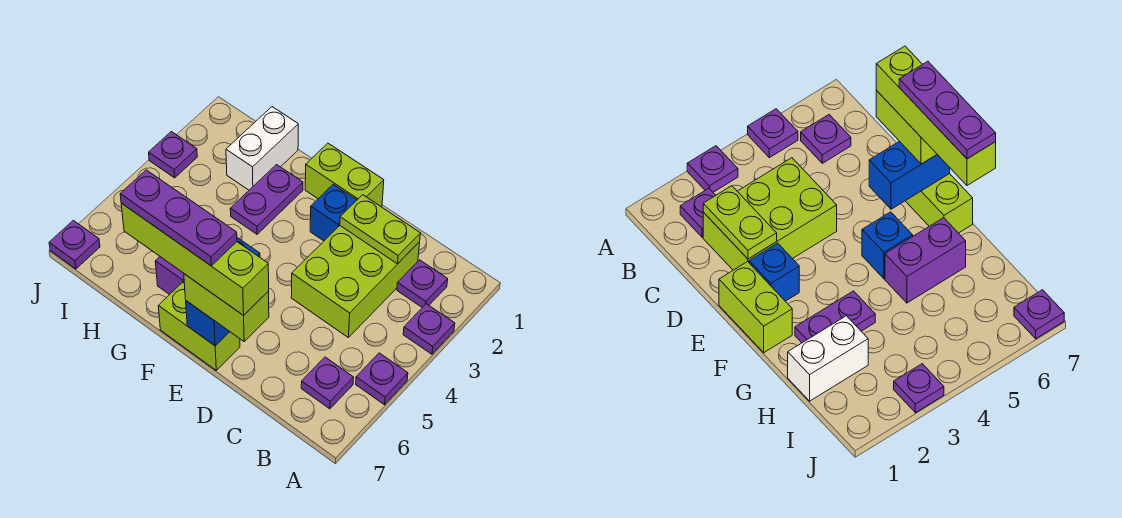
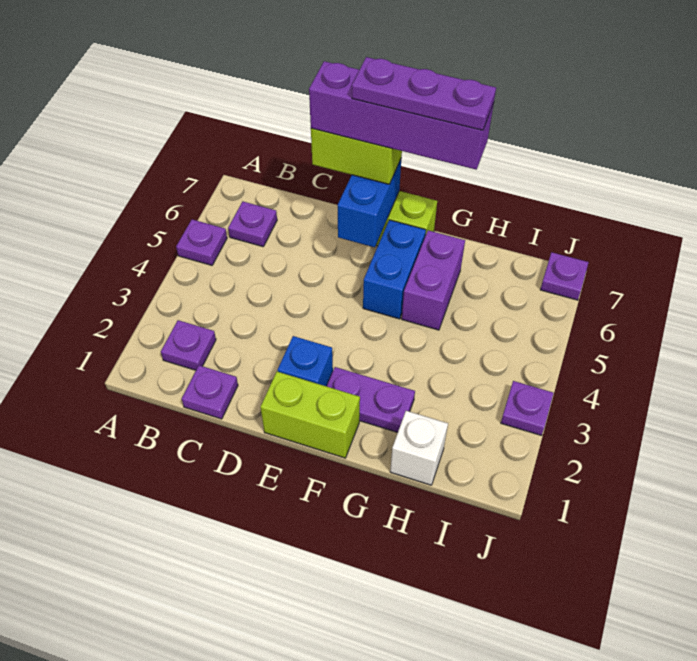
purple plate A3 level 1 -> purple plate C1 level 1
lime brick C2:D4 level 1 -> none
lime plate C2:D2 level 2 -> none
lime brick D7:G7 level 4 -> purple brick D7:G7 level 4
blue brick F5 level 1 -> blue brick F5:F6 level 1
purple plate G2:G3 level 1 -> purple plate F2:G2 level 1
white brick H1:H2 level 1 -> white brick H1 level 1

